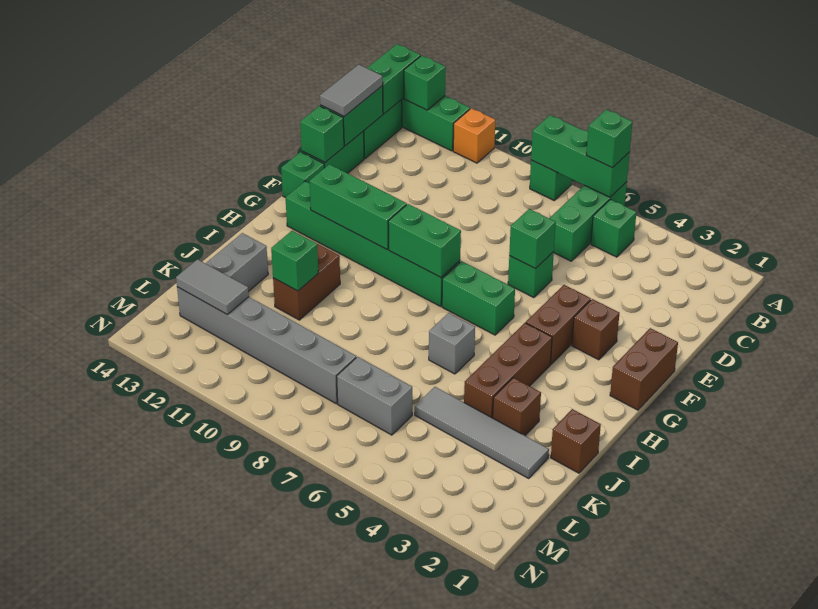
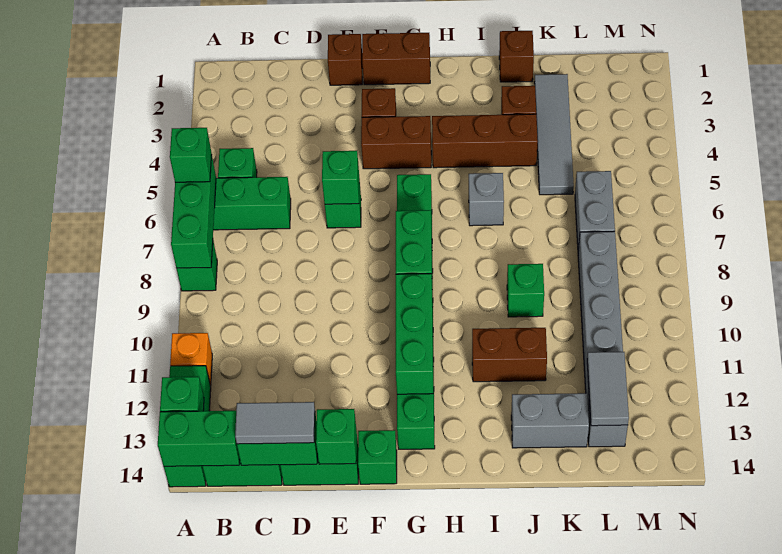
none -> brown brick E1 level 1
green brick J11 level 2 -> green brick J9 level 1

